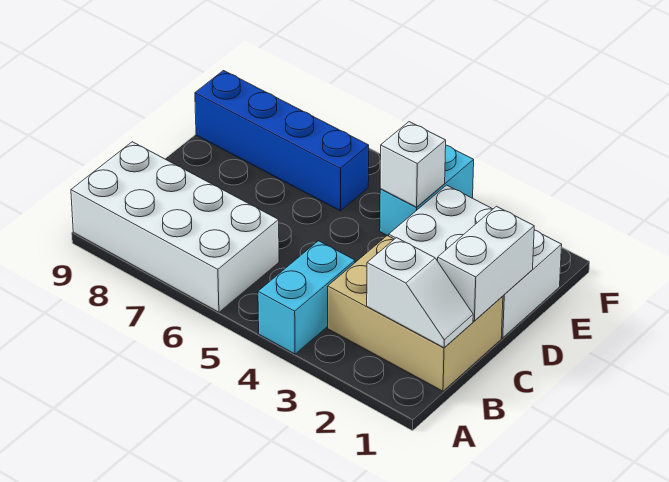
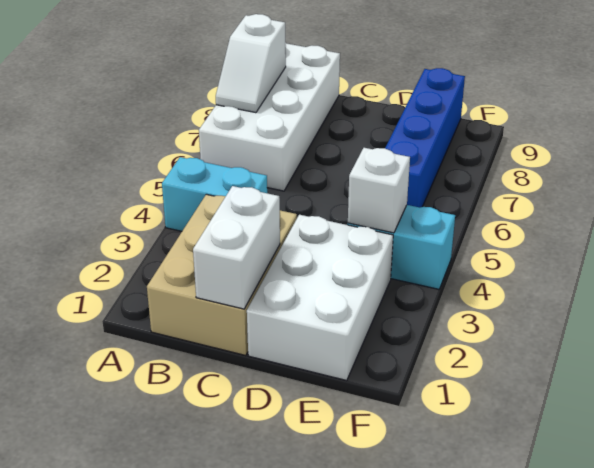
white slope B1:B2 level 2 top 2 -> white slope A7:A8 level 2 top 8
white brick C1:D1 level 2 -> white brick C1:C2 level 2

